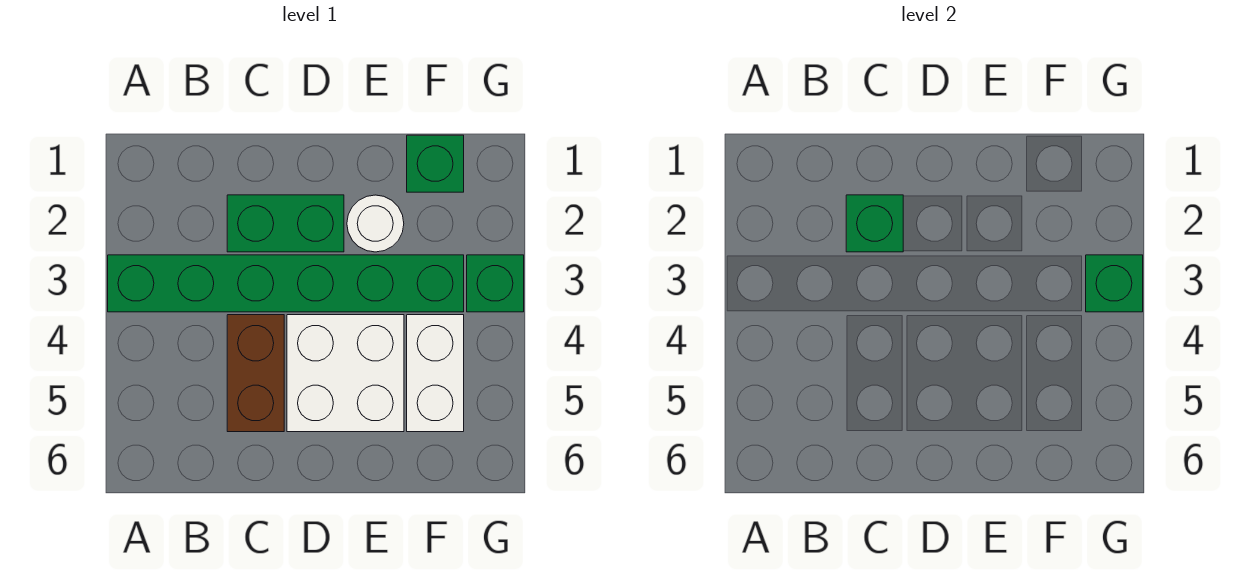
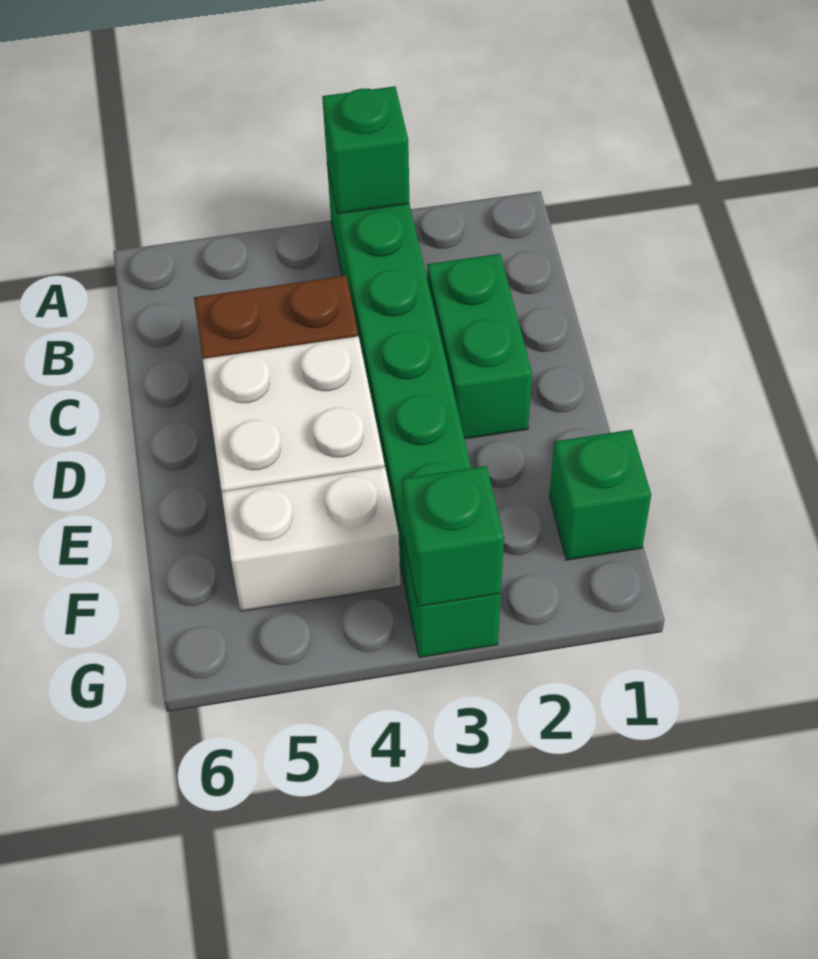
green brick C2 level 2 -> green brick A3 level 2
white round brick E2 level 1 -> none

